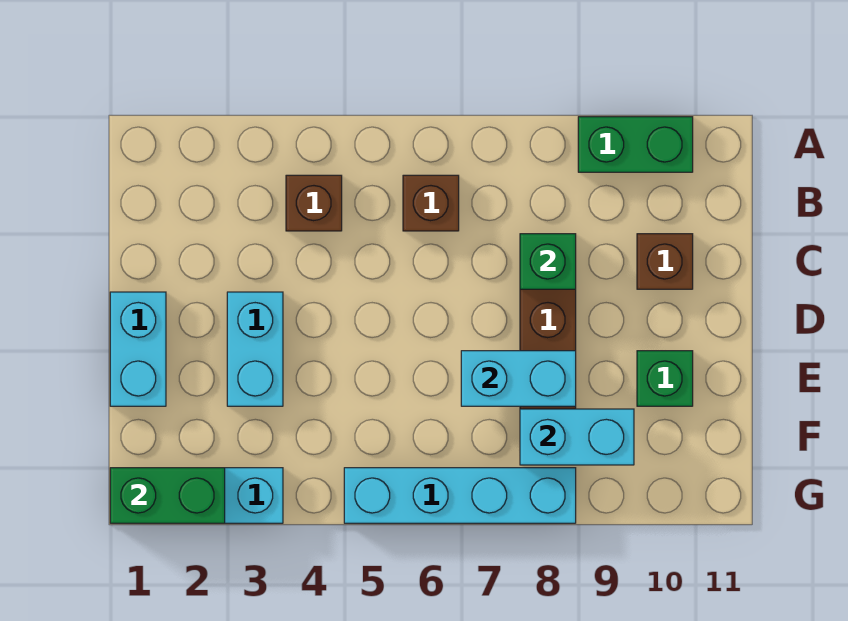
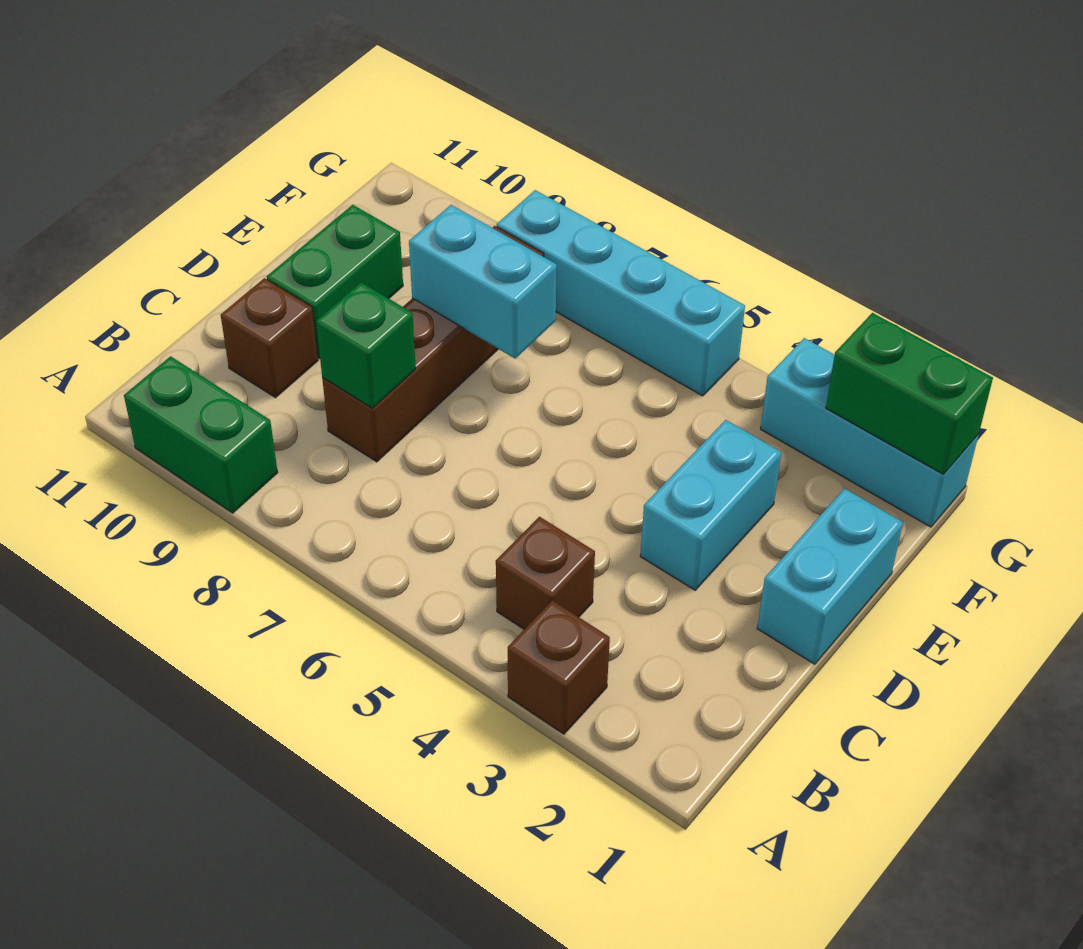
brown brick B6 level 1 -> brown brick A3 level 1
green brick E10 level 1 -> green brick D10:E10 level 1
cyan brick F8:F9 level 2 -> none

